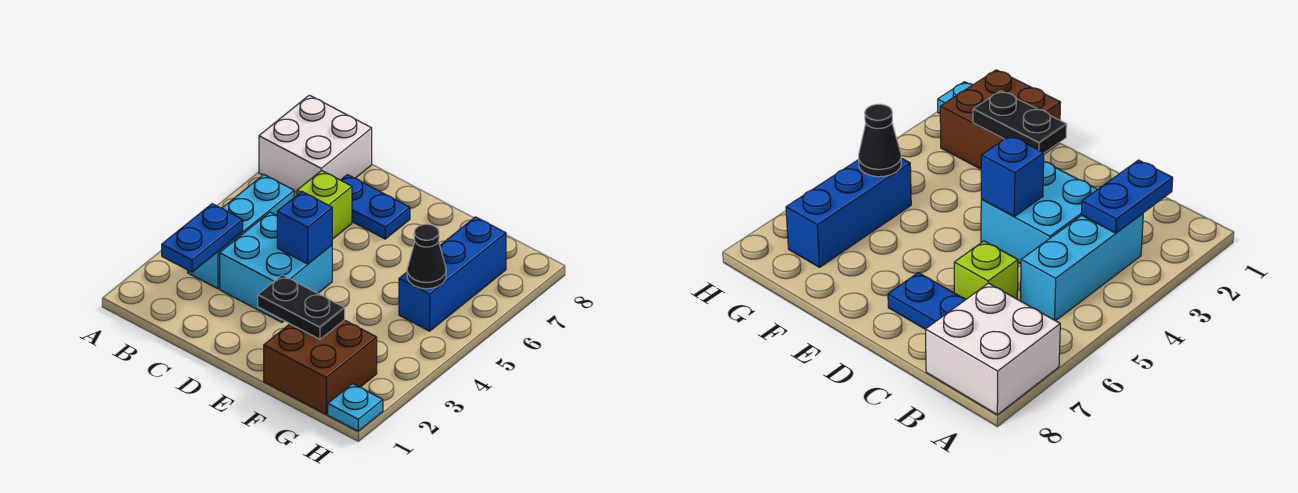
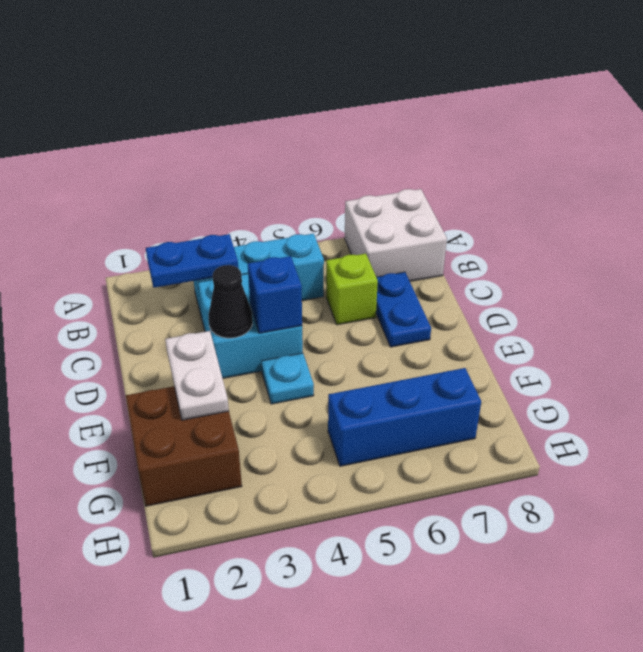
black plate E2:F2 level 2 -> white plate E2:F2 level 2
black cone G5 level 2 -> black cone D3 level 2
cyan plate H1 level 1 -> cyan plate E4 level 1

